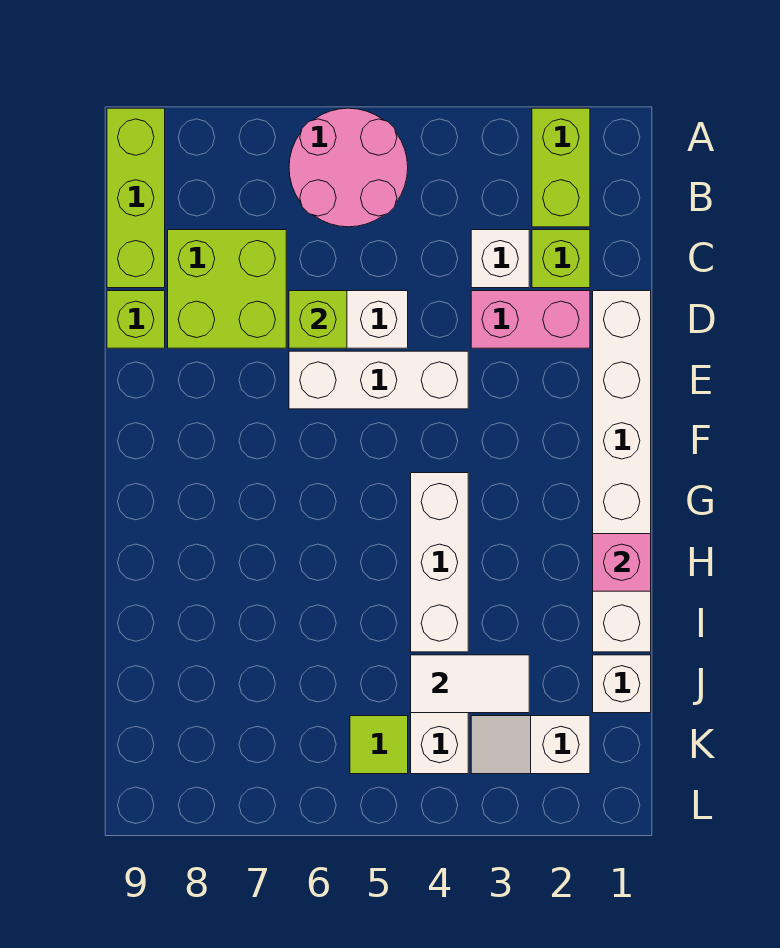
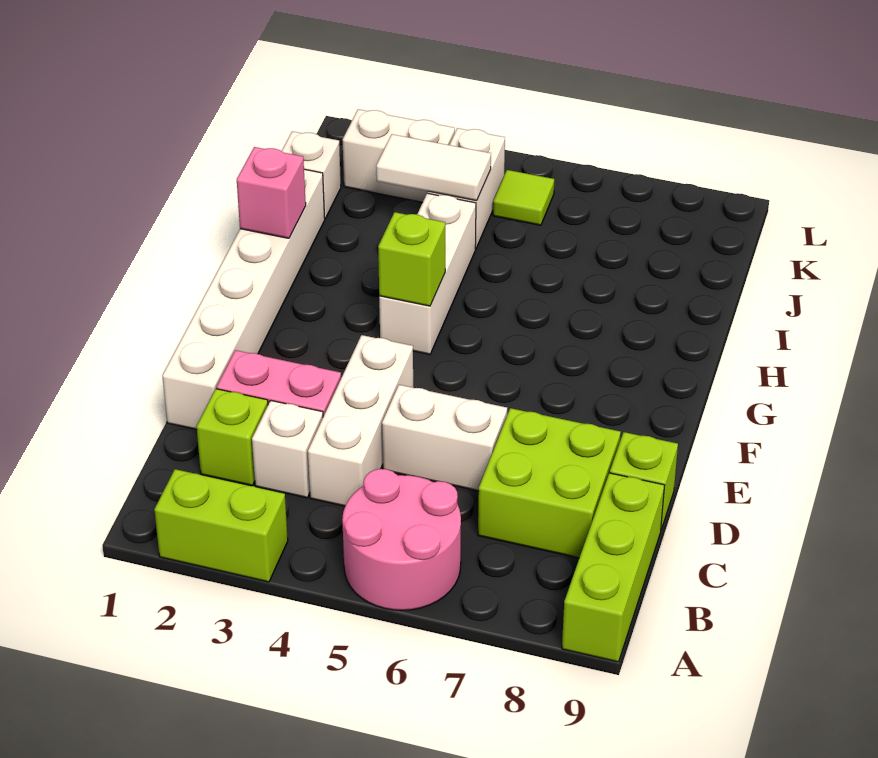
lime brick A2:B2 level 1 -> lime brick A2:A3 level 1
lime brick D6 level 2 -> lime brick G4 level 2
white brick E4:E6 level 1 -> white brick C4:E4 level 1
white slope K2:K3 level 1 top 2 -> white brick K2:K3 level 1

